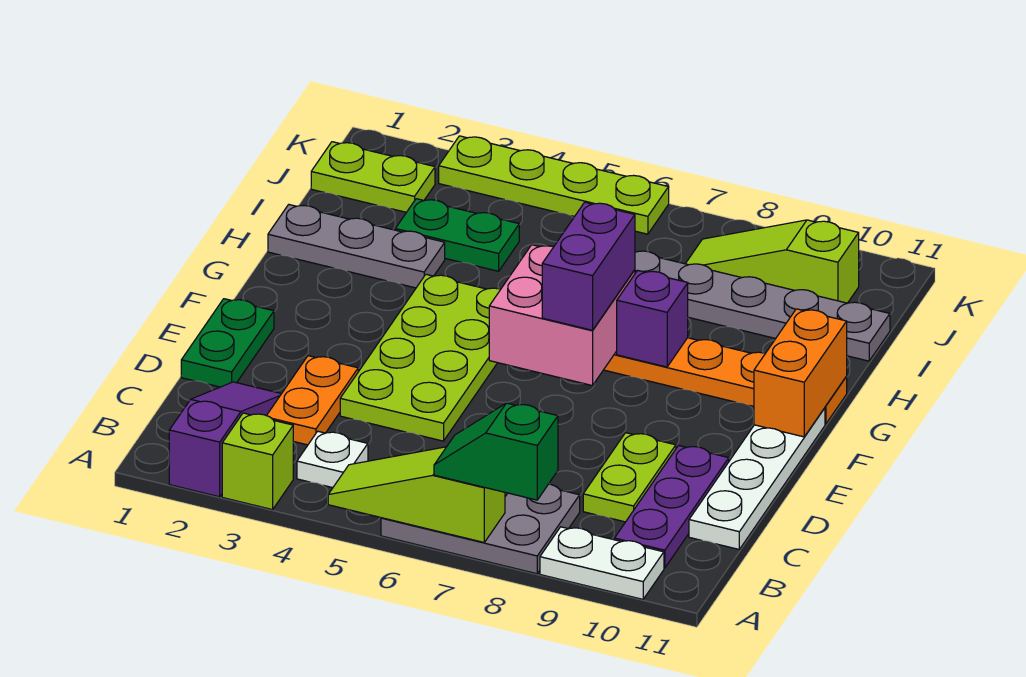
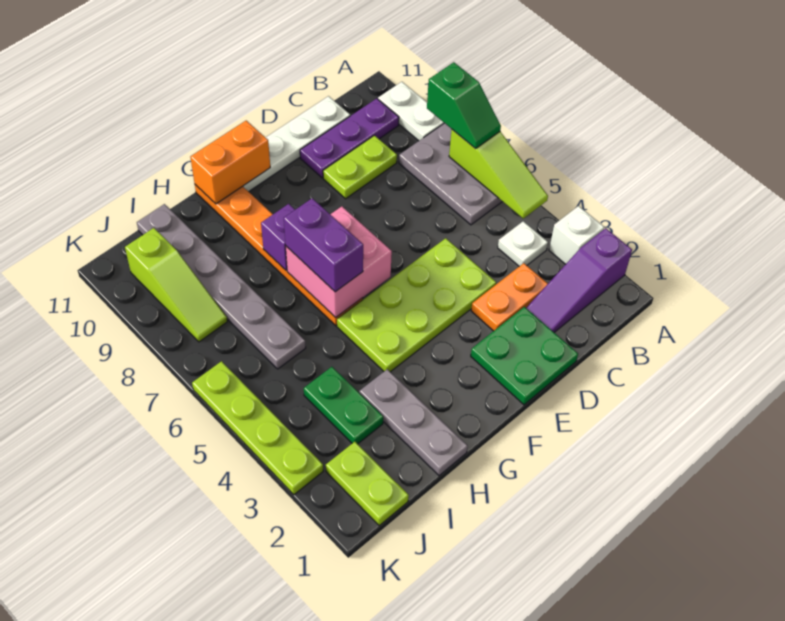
lime brick A3 level 1 -> white brick A3 level 1
green plate D1:E1 level 1 -> green plate D1:E2 level 1
purple brick F7:G7 level 3 -> purple brick G6:G7 level 3

